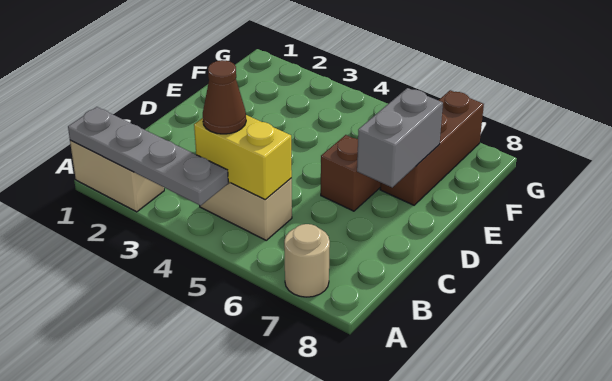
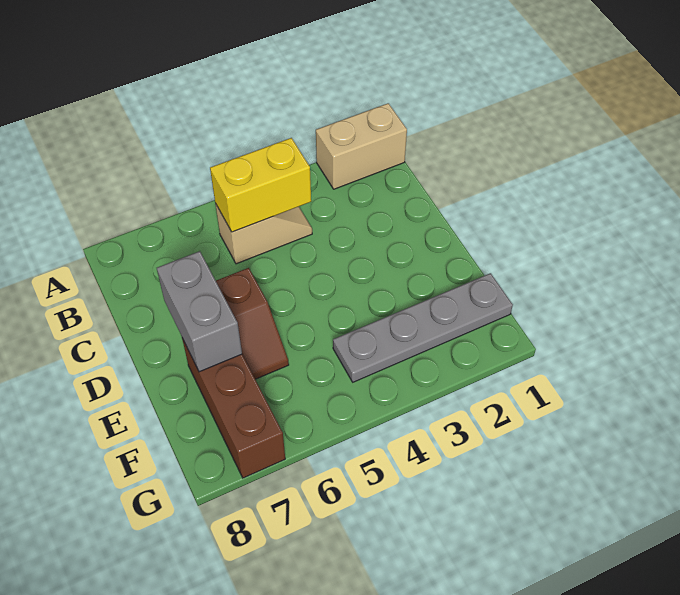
grey plate A1:A4 level 2 -> grey plate F1:F4 level 1
tan round brick A7 level 1 -> none
brown cone B4 level 3 -> none

